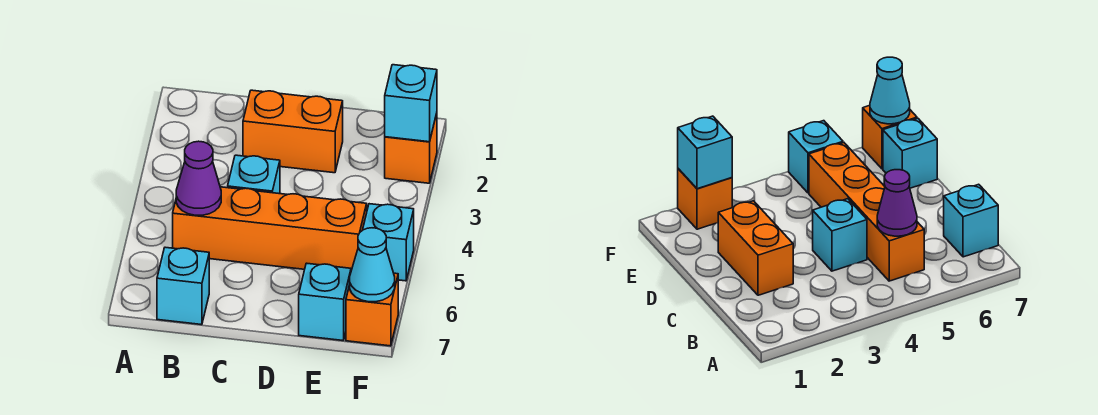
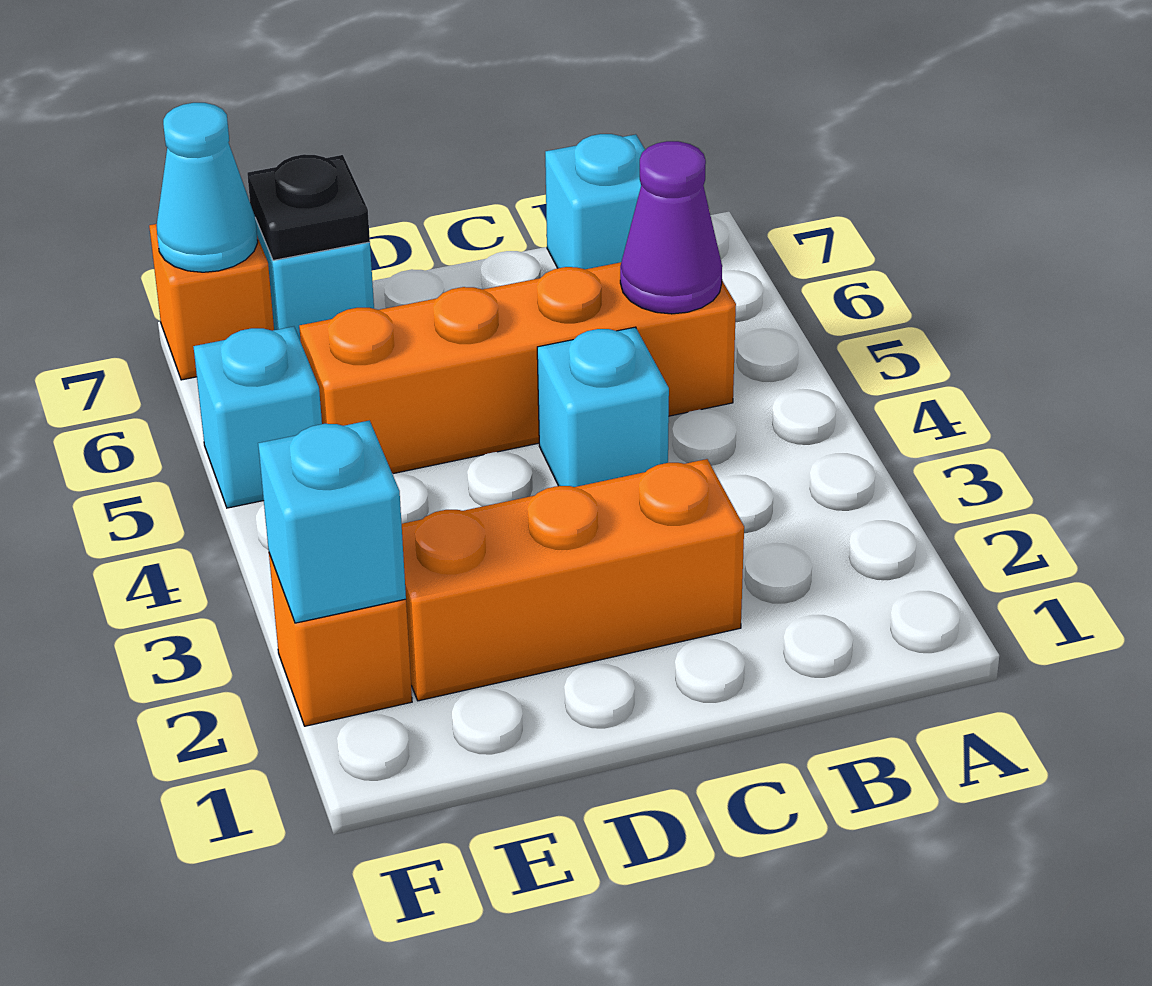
orange brick C2:D2 level 1 -> orange brick C2:E2 level 1
none -> black plate E7 level 2

